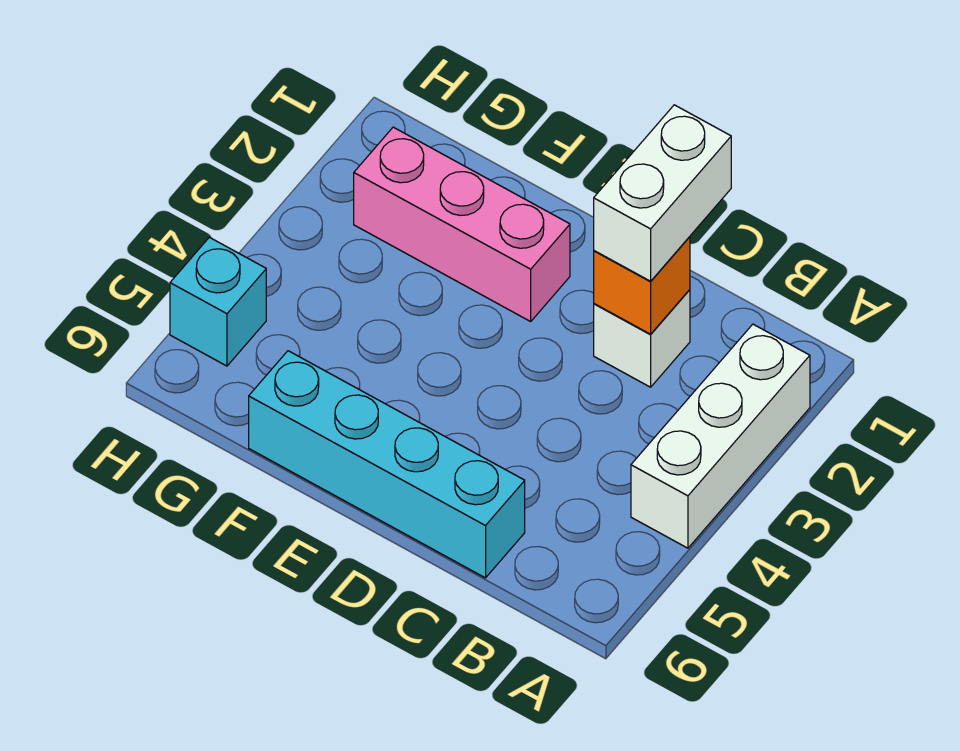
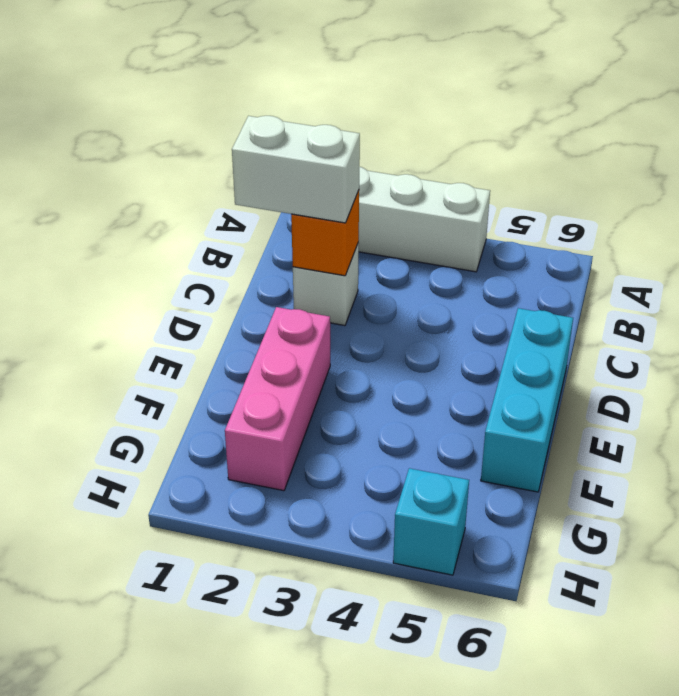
cyan brick C6:F6 level 1 -> cyan brick D6:F6 level 1

